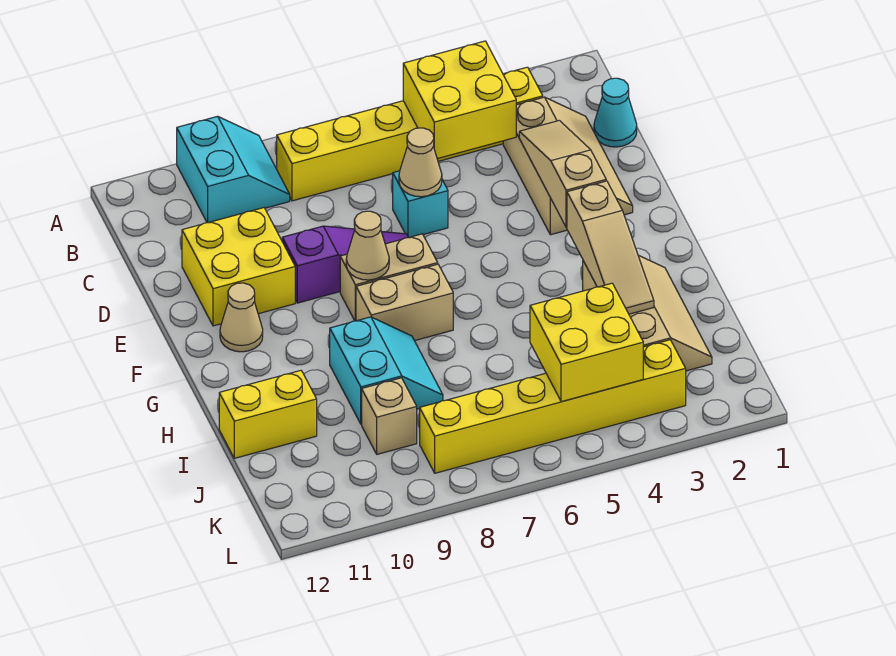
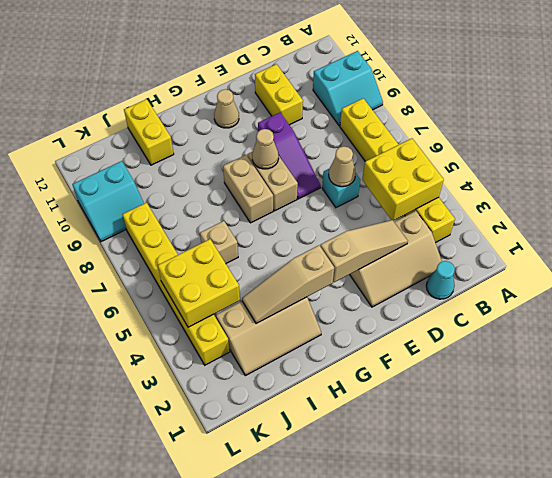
yellow brick D10:E11 level 1 -> yellow brick D10:D11 level 1
cyan slope H8:I9 level 1 top 9 -> cyan slope K9:L10 level 1 top 10
tan brick J9 level 1 -> tan brick I6 level 1

